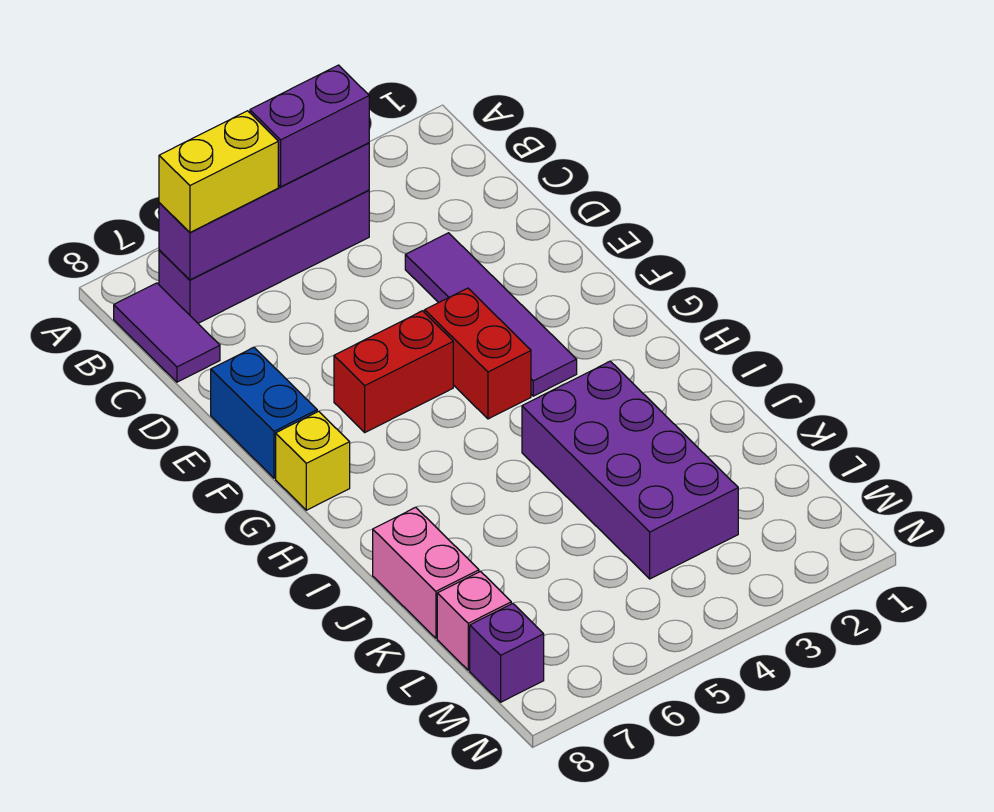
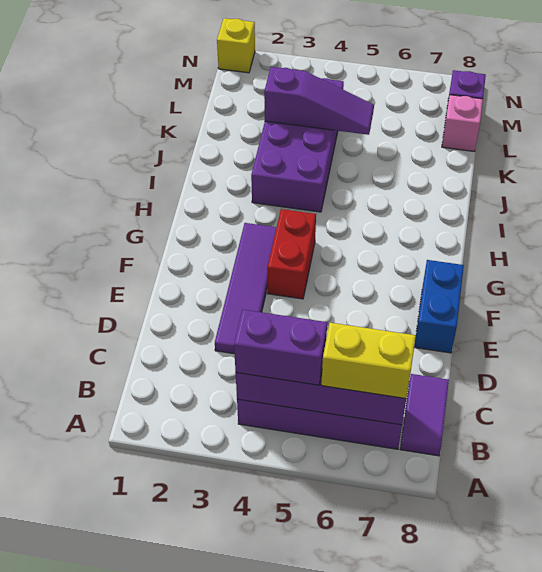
red brick F5:F6 level 1 -> none
yellow brick G8 level 1 -> yellow brick N1 level 1
pink brick J8:K8 level 1 -> none
none -> purple slope K3:K5 level 2 top 3

